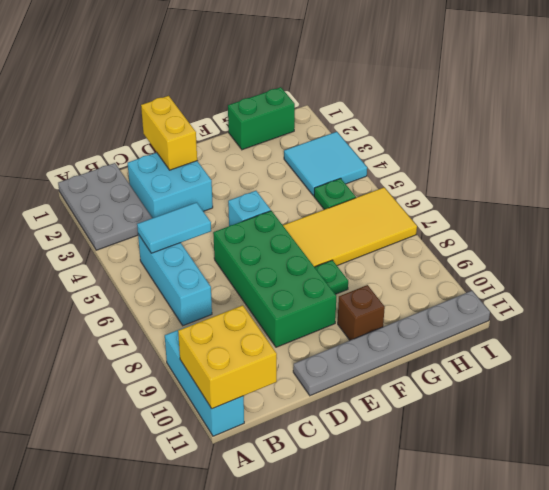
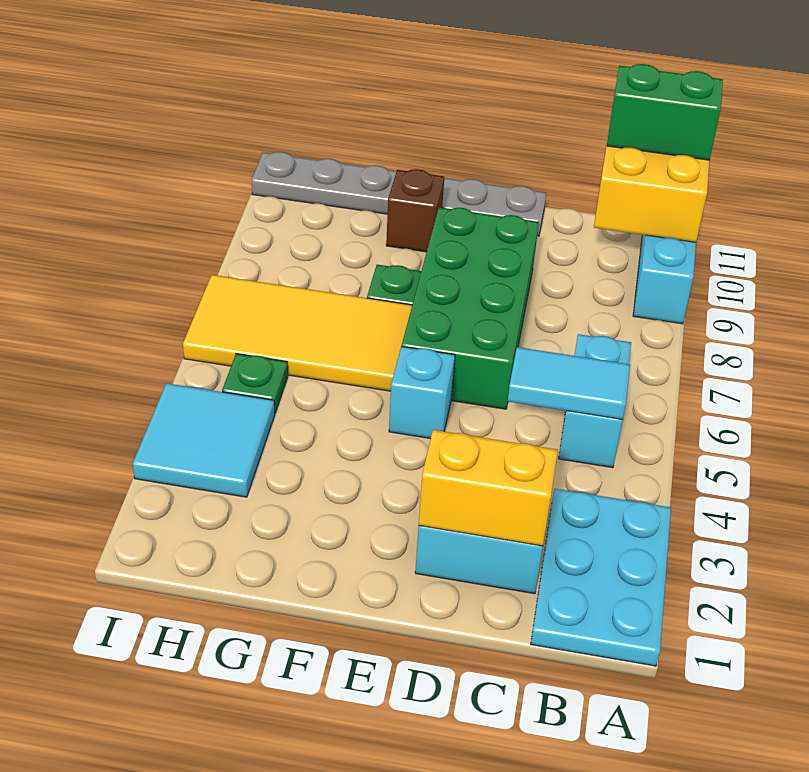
grey plate A1:B3 level 1 -> cyan plate A1:B3 level 1
cyan brick B5:B7 level 1 -> cyan brick B5:B6 level 1
yellow brick D1:D2 level 2 -> yellow brick C2:D2 level 2
green brick G1:H1 level 1 -> green brick A11:B11 level 3

